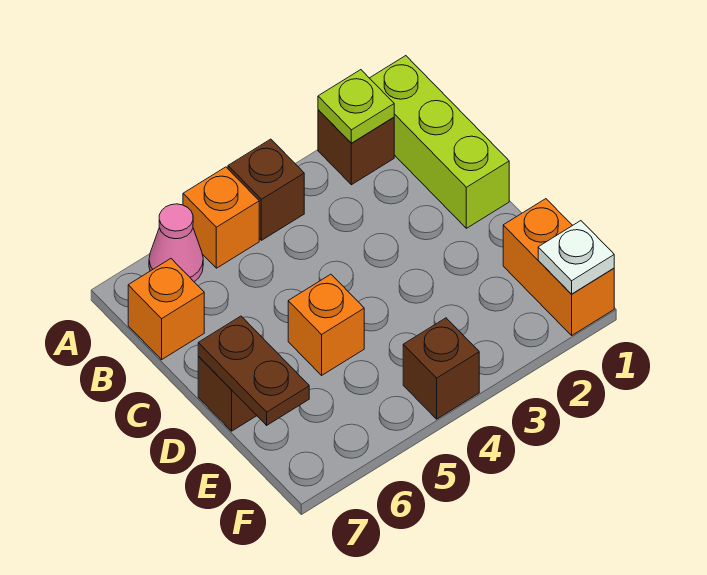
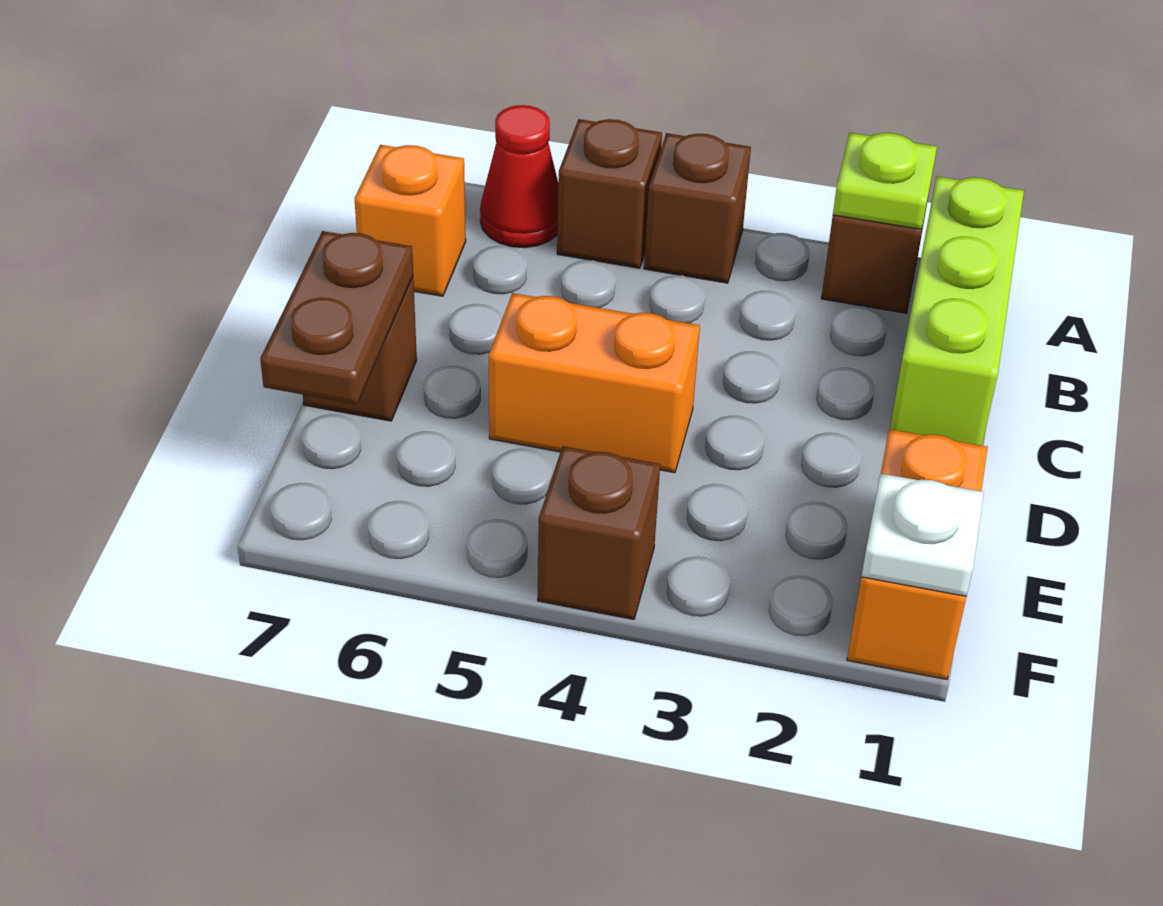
orange brick A5 level 1 -> brown brick A5 level 1
pink cone A6 level 1 -> red cone A6 level 1
orange brick D5 level 1 -> orange brick D4:D5 level 1

